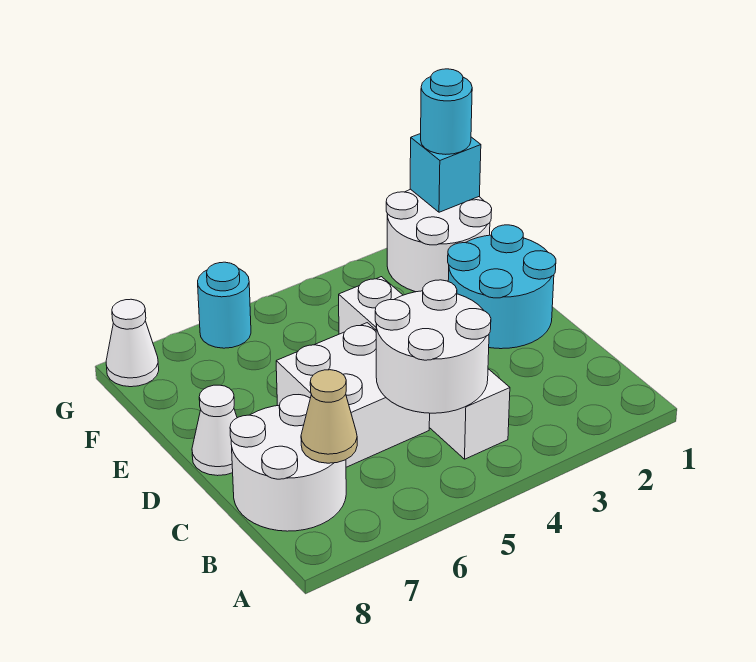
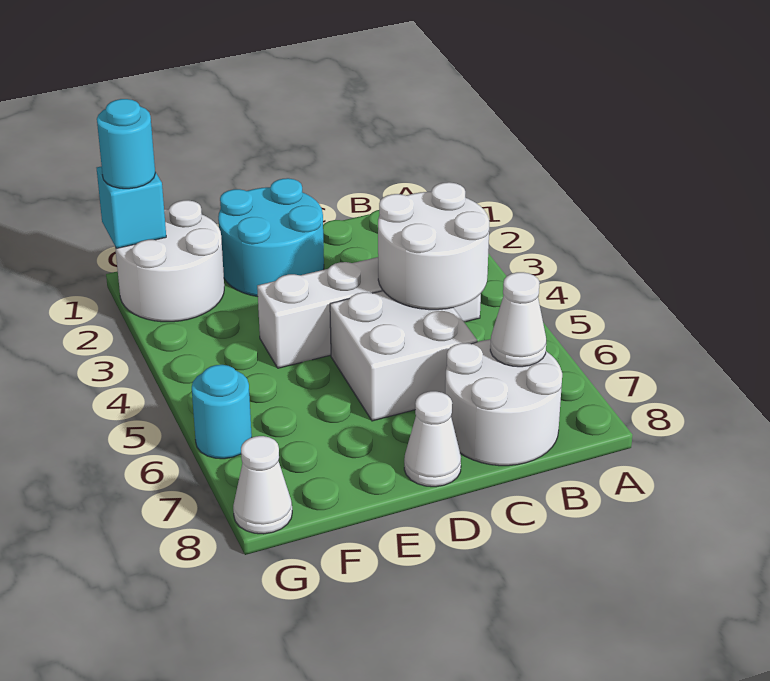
tan cone B7 level 2 -> white cone B7 level 2

